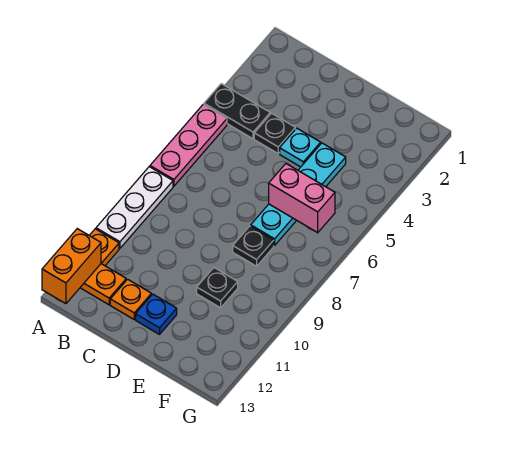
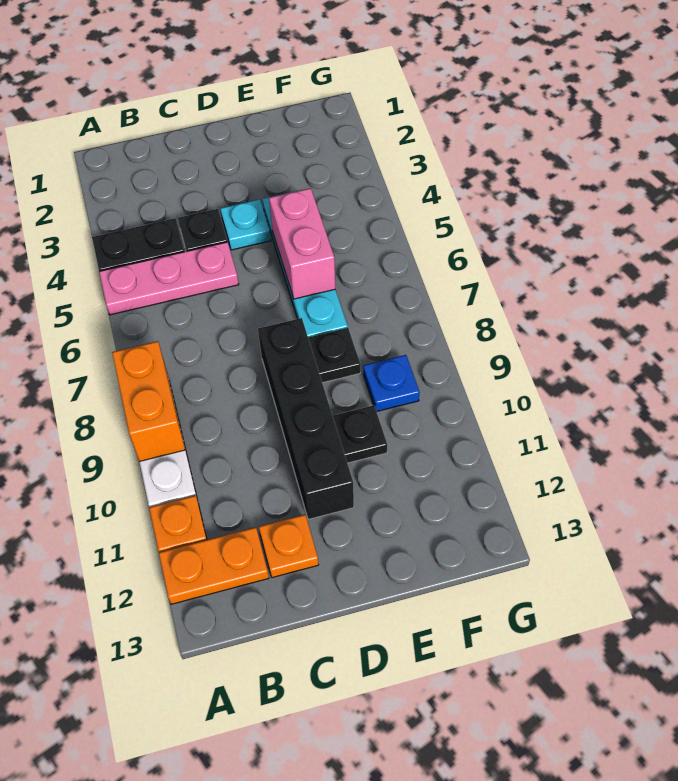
pink plate A5:A7 level 1 -> pink plate A5:C5 level 1
orange brick A12:A13 level 2 -> orange brick A8:A9 level 2
none -> black brick D8:D11 level 1
blue plate D12 level 1 -> blue plate F9 level 1
pink brick E6:F6 level 2 -> pink brick E5:E6 level 2

